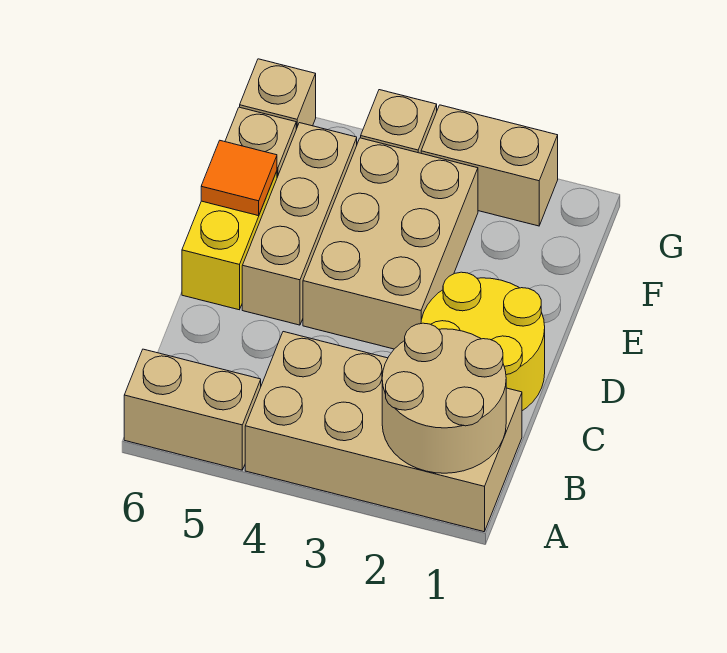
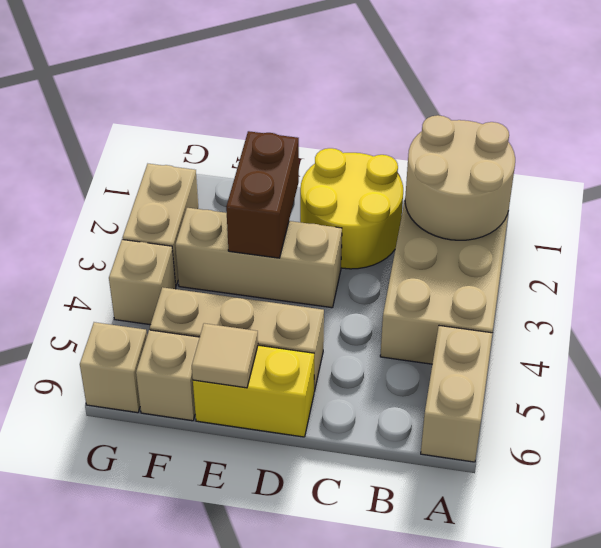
tan brick D3:F4 level 1 -> tan brick D3:F3 level 1
none -> brown brick E2:E3 level 2
orange tile E6 level 2 -> tan tile E6 level 2

